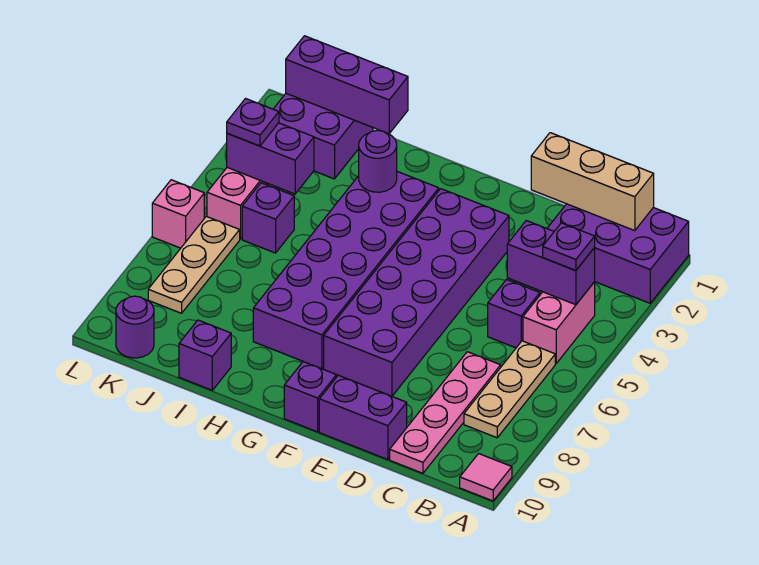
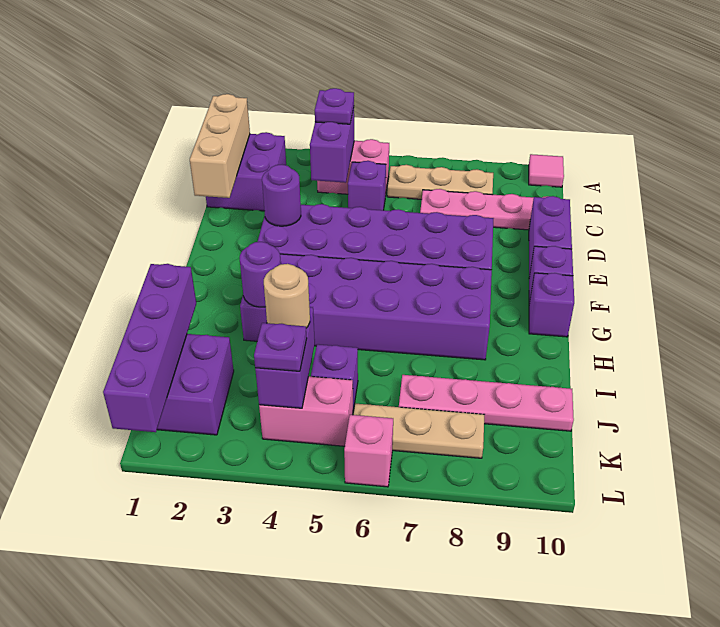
purple brick A1:C2 level 1 -> purple brick B1:C2 level 1
purple brick I1:K1 level 2 -> purple brick I1:L1 level 2
purple brick I10 level 1 -> purple brick G10 level 1
none -> tan round brick J4 level 3
none -> pink plate J7:J10 level 1
purple round brick K10 level 1 -> purple round brick E3 level 2

